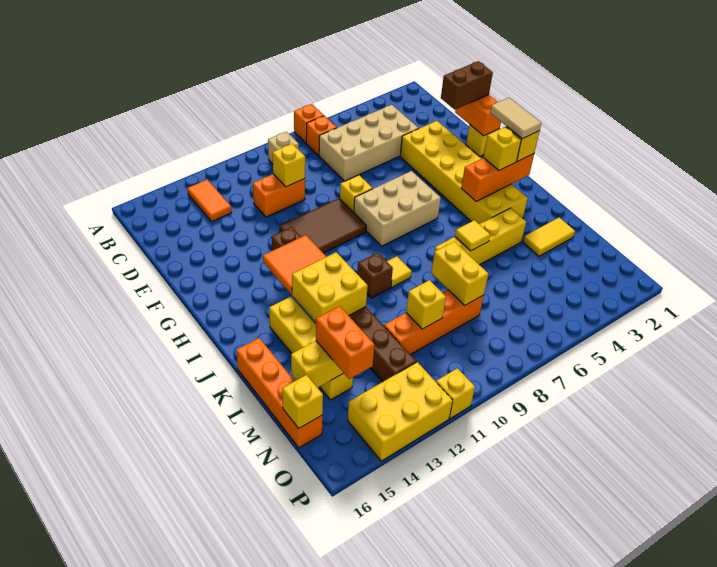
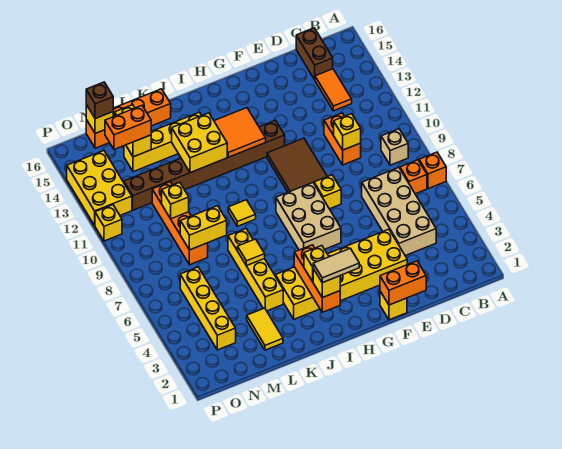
orange tile B13:C13 level 1 -> orange tile C13:C14 level 1
brown brick E1:E2 level 3 -> brown brick C15:C16 level 1
brown brick J10 level 1 -> brown brick N16 level 3
none -> yellow brick N3:N6 level 1

